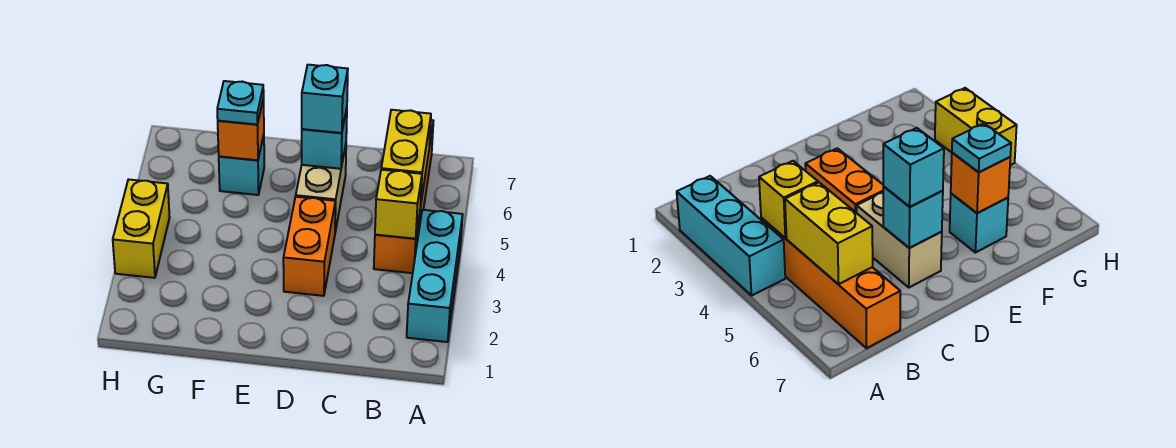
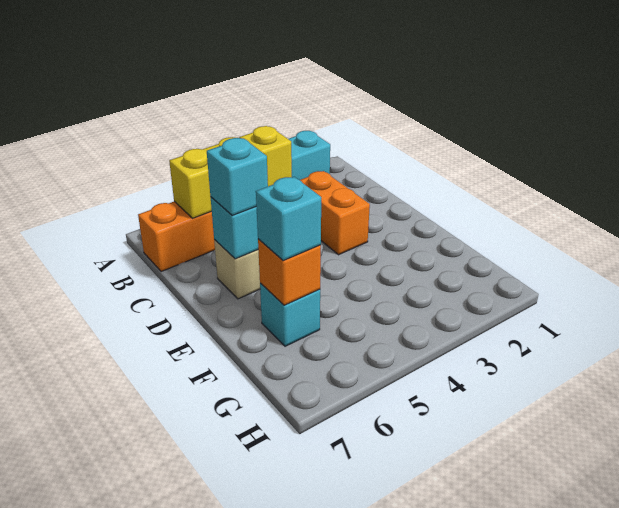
orange brick D3:D4 level 1 -> orange brick C3:D3 level 1
cyan plate F6 level 3 -> cyan brick F6 level 3
yellow brick H3:H4 level 1 -> none

